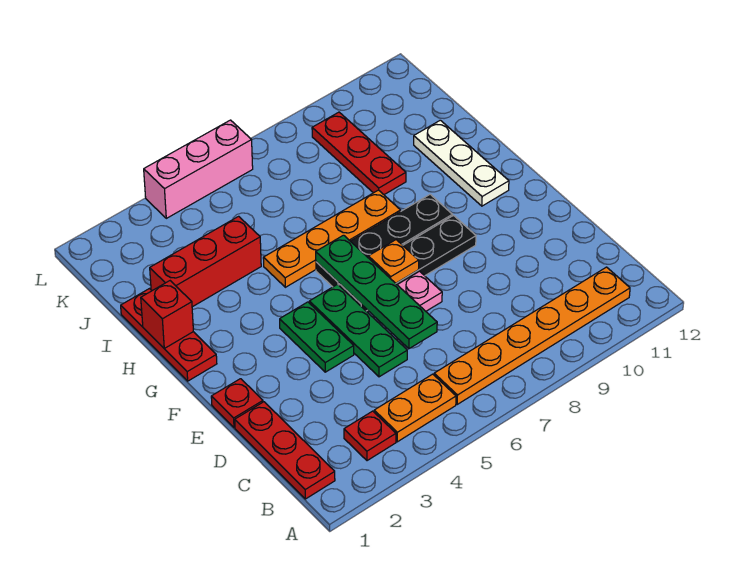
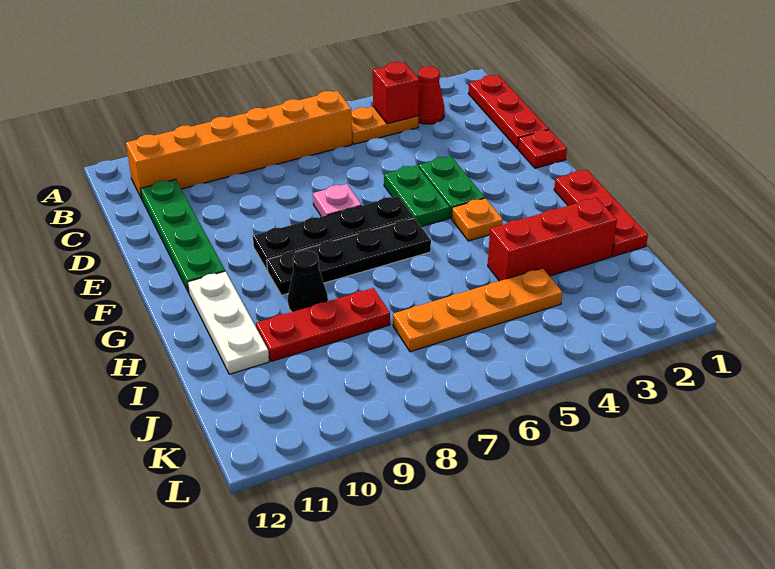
red plate B3 level 1 -> red cone B3 level 1
orange plate B6:B11 level 1 -> orange brick B6:B11 level 1
green plate D5:F5 level 1 -> green plate E5:F5 level 1
green plate D6:G6 level 2 -> green plate C11:F11 level 1
orange plate F7 level 2 -> orange plate G4 level 1
red brick H1 level 2 -> red brick B4 level 2
orange plate H5:H8 level 1 -> orange plate J4:J7 level 1
none -> black cone H9 level 1
red plate I9:K9 level 1 -> red plate I8:I10 level 1
pink brick L4:L6 level 1 -> none

